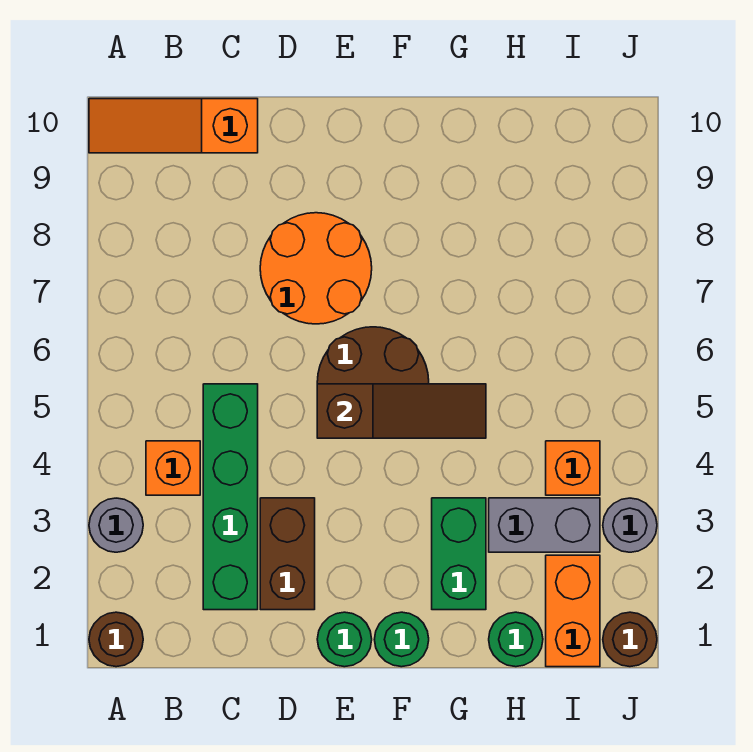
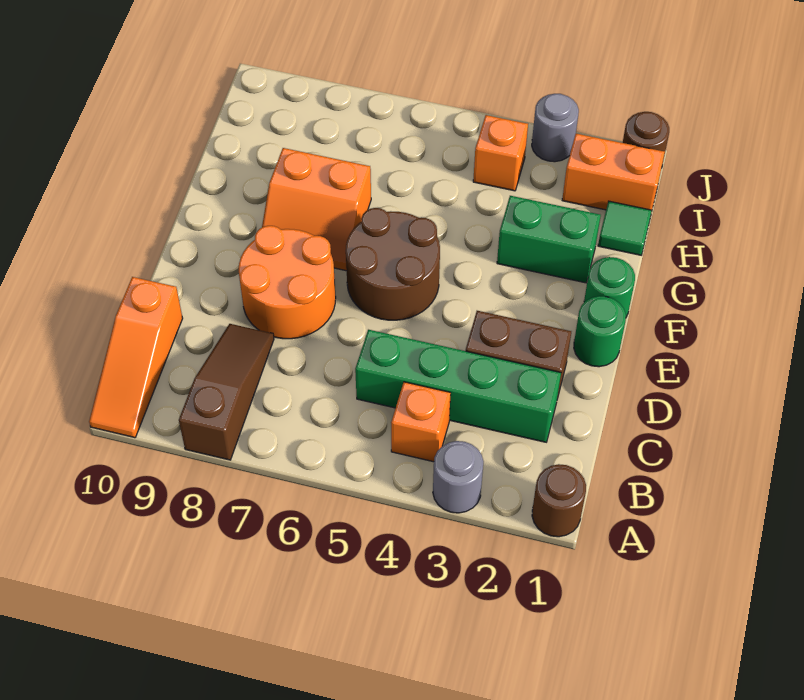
brown slope E5:G5 level 2 top E -> brown slope A8:C8 level 1 top A
none -> orange slope F7:G8 level 1 top G
green round brick H1 level 1 -> green tile H1 level 1
grey brick H3:I3 level 1 -> none

